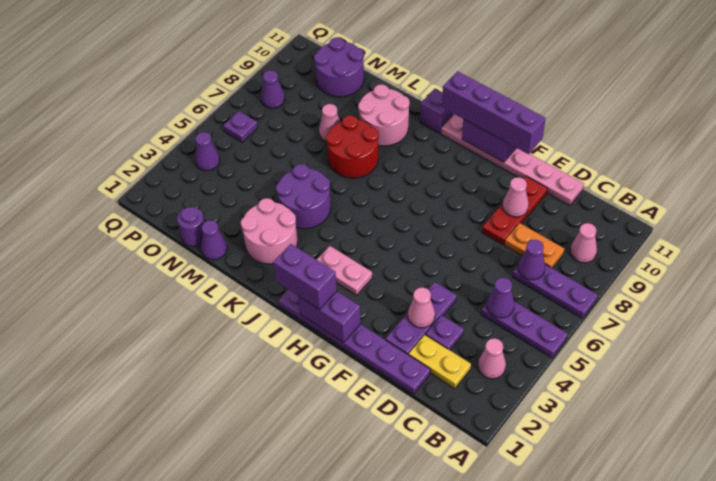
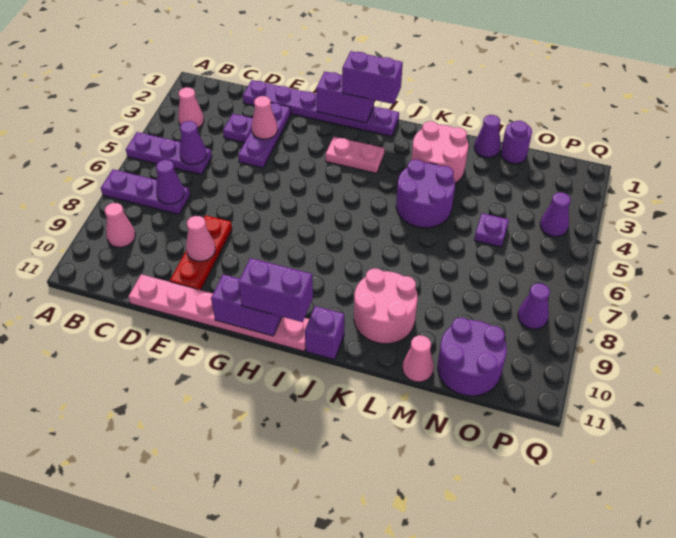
yellow plate C2:D2 level 1 -> none
orange plate C8:D8 level 1 -> none
purple brick F11:I11 level 3 -> purple brick H11:I11 level 3
red round brick K7:L8 level 1 -> none
pink cone M8 level 1 -> pink cone M11 level 1
purple plate P6 level 1 -> purple plate N5 level 1

